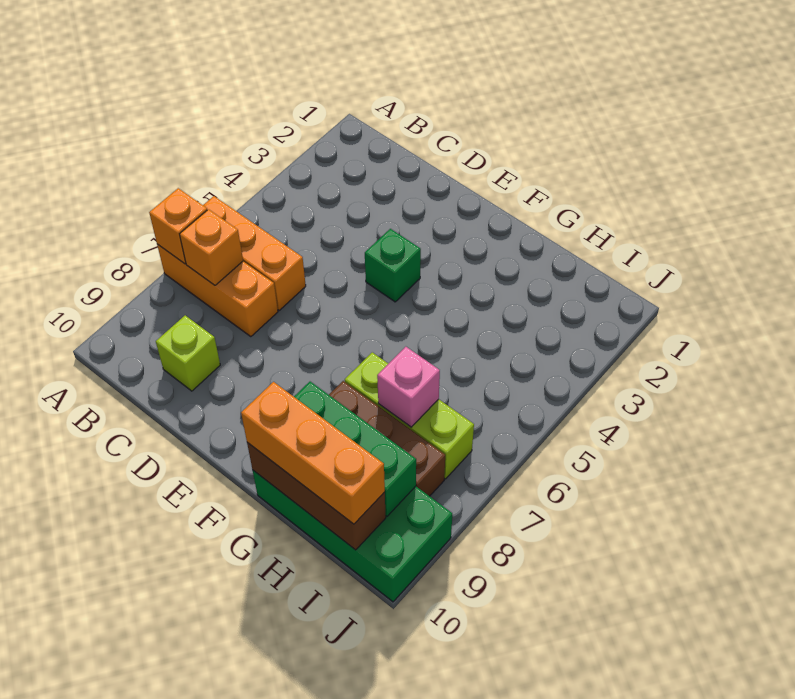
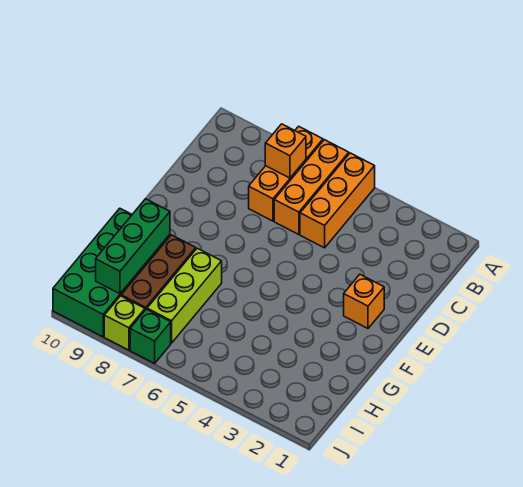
orange brick A7 level 2 -> orange brick E2 level 1
lime brick C9 level 1 -> lime brick J8 level 1
green brick E4 level 1 -> green brick J7 level 1
brown brick G10:I10 level 2 -> none
orange brick G10:I10 level 3 -> orange brick A5:C5 level 1
pink brick H7 level 2 -> none

